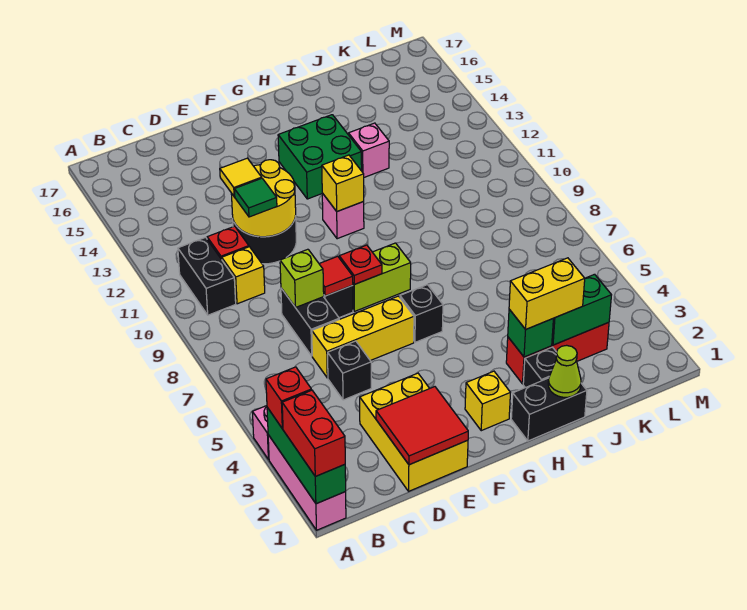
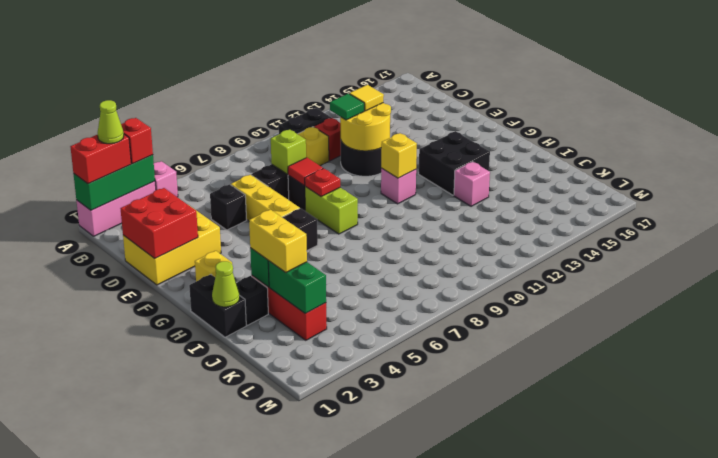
none -> lime cone A2 level 4
red tile D1:E2 level 2 -> red brick D1:E2 level 2
green brick G13:H14 level 1 -> black brick G13:H14 level 1

